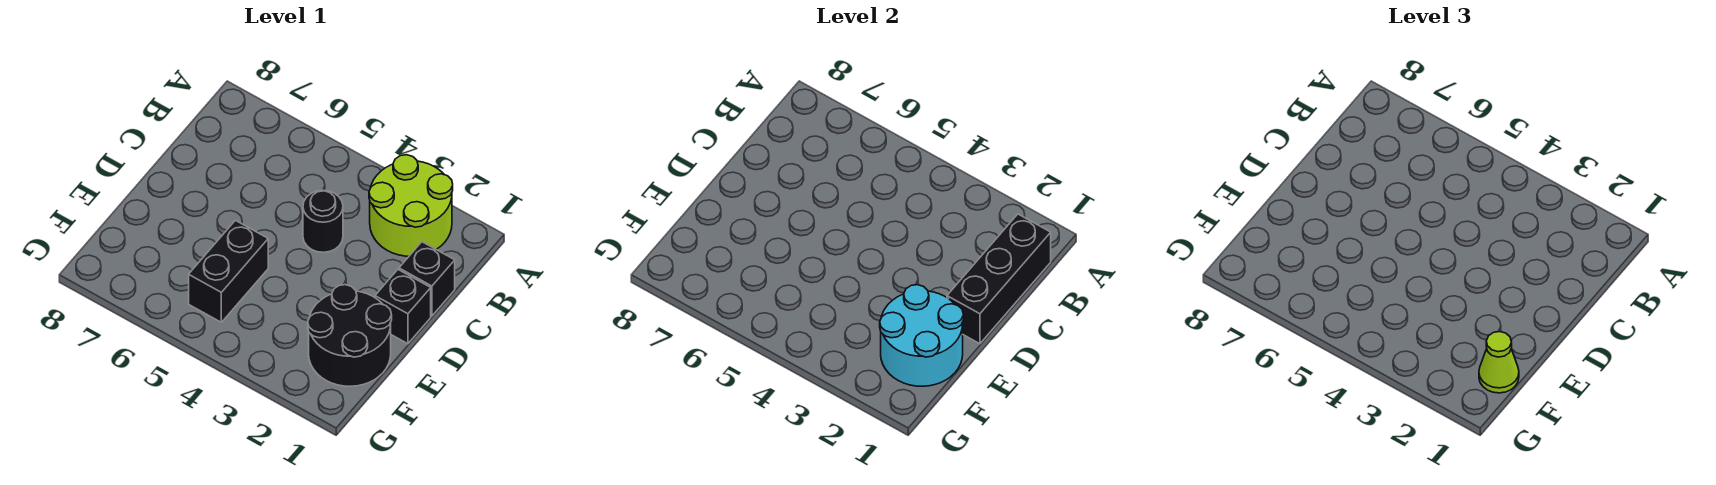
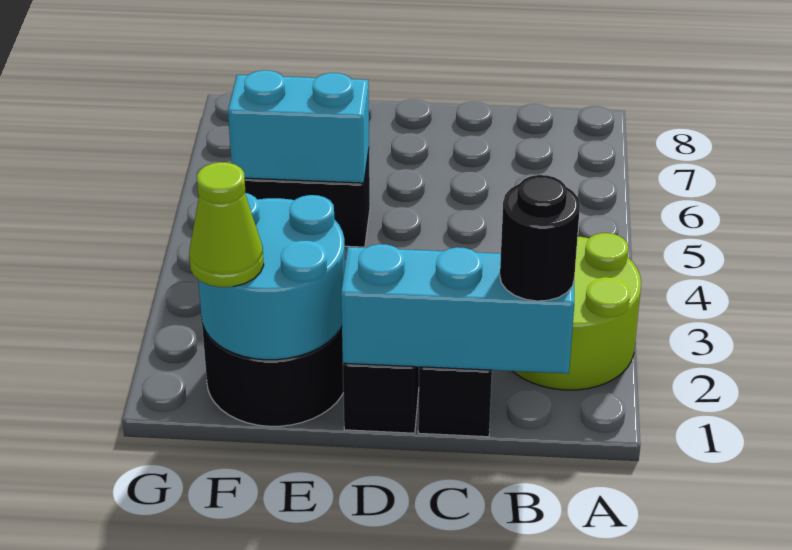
black brick B1:D1 level 2 -> cyan brick B1:D1 level 2
black round brick C4 level 1 -> black round brick B1 level 3
none -> cyan brick E5:F5 level 2

